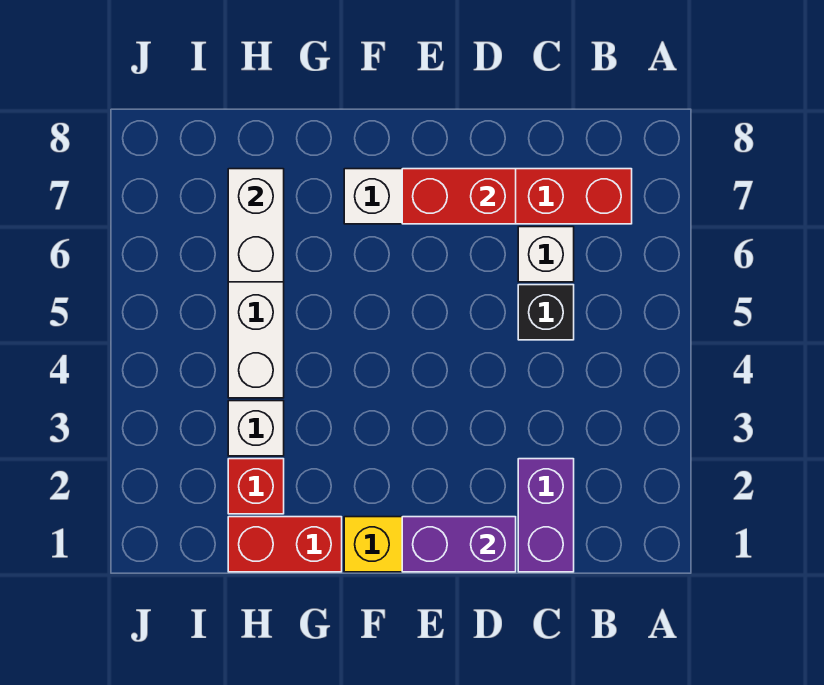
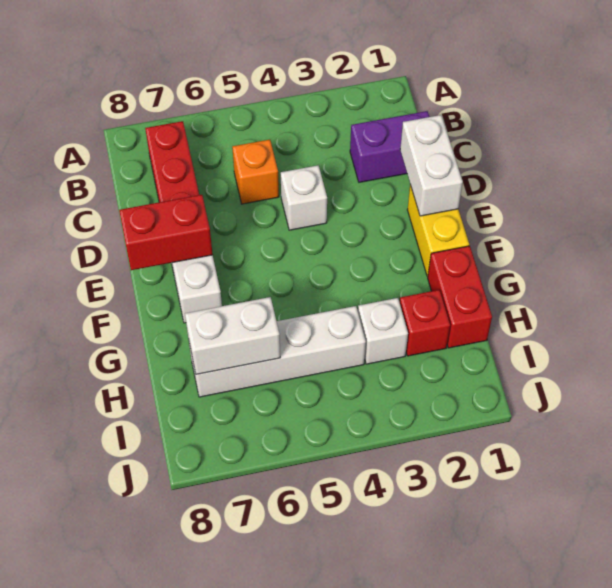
black brick C5 level 1 -> orange brick C5 level 1
white brick C6 level 1 -> white brick D4 level 1
purple brick D1:E1 level 2 -> white brick D1:E1 level 2
red brick D7:E7 level 2 -> red brick E7:E8 level 2

